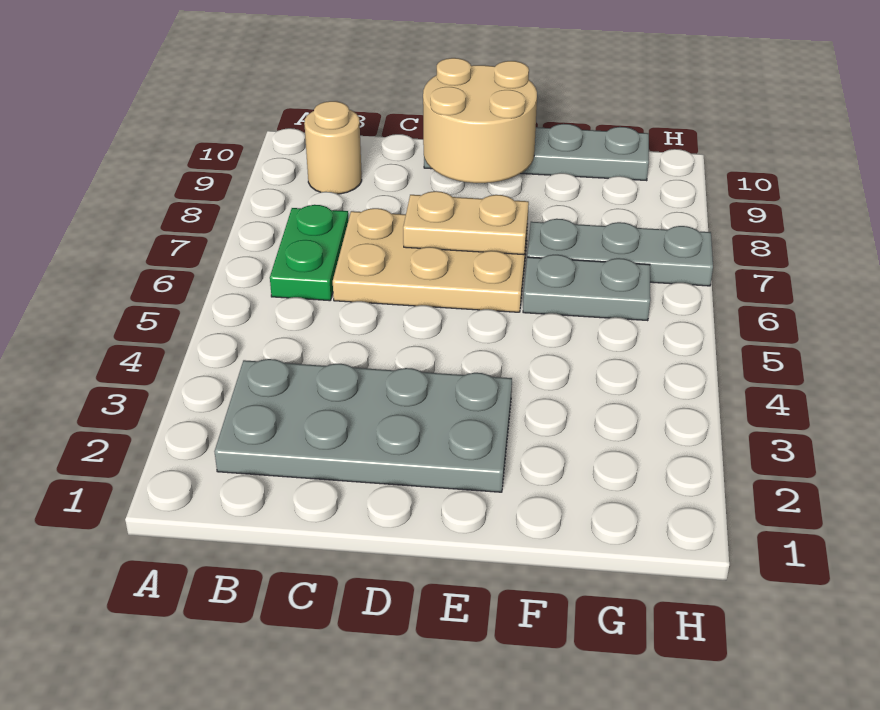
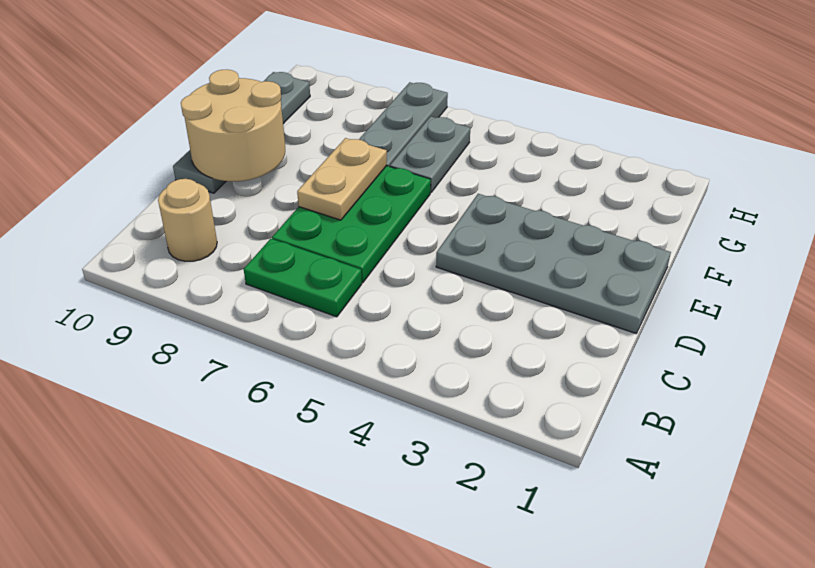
grey plate B2:E3 level 1 -> grey plate D1:E4 level 1
tan plate C6:E7 level 1 -> green plate C6:E7 level 1

